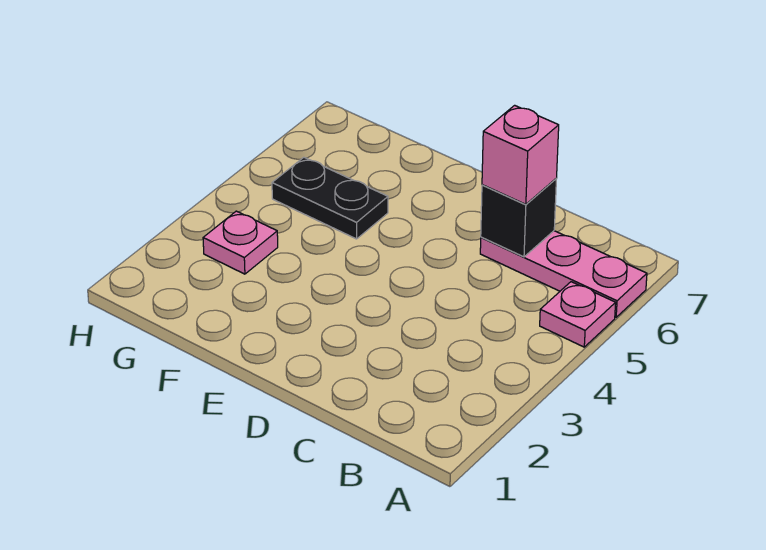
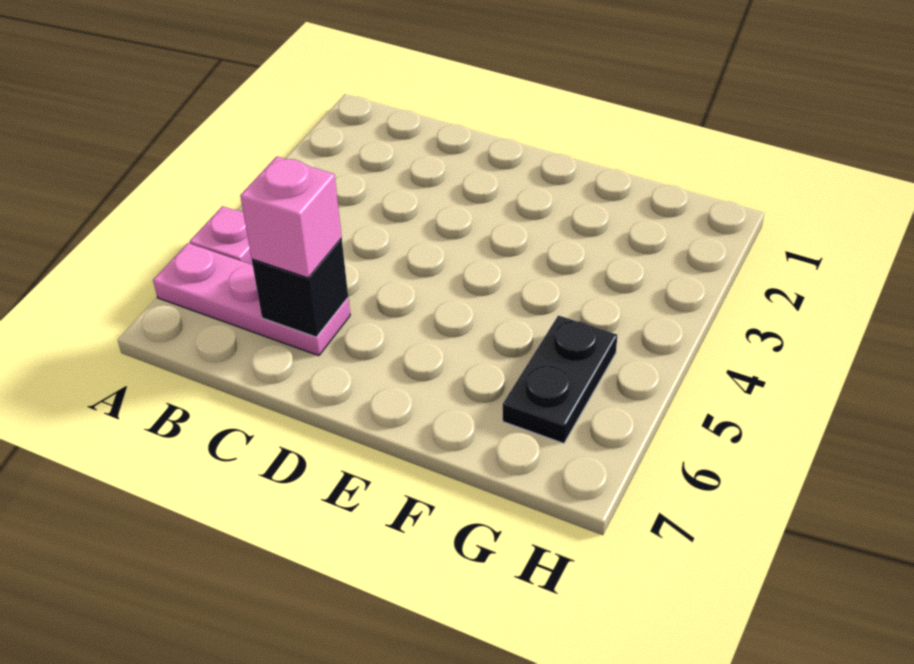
black plate F5:G5 level 1 -> black plate G5:G6 level 1
pink plate G3 level 1 -> none

